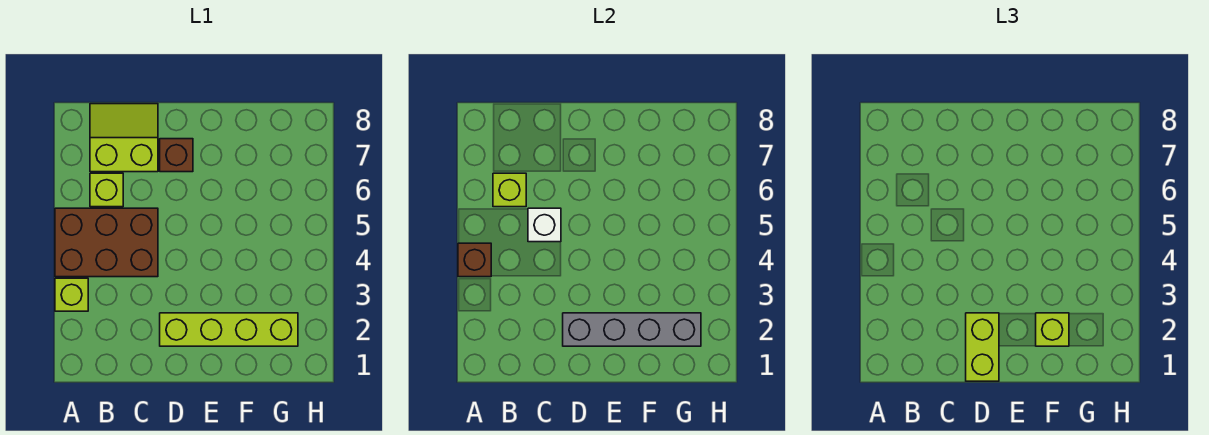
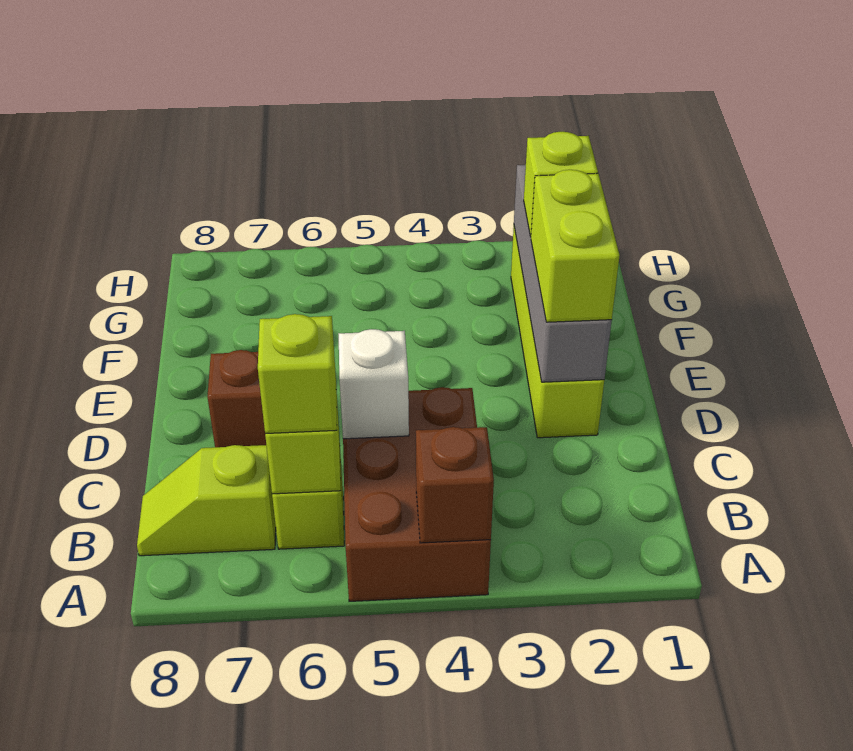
lime brick A3 level 1 -> lime brick B6 level 3
lime slope B7:C8 level 1 top 7 -> lime slope B7:B8 level 1 top 7
lime brick D1:D2 level 3 -> lime brick D2:E2 level 3

